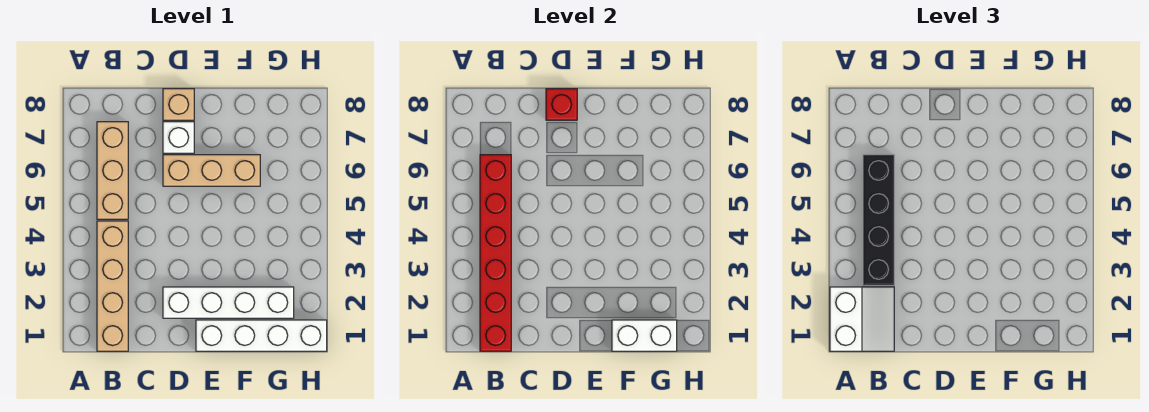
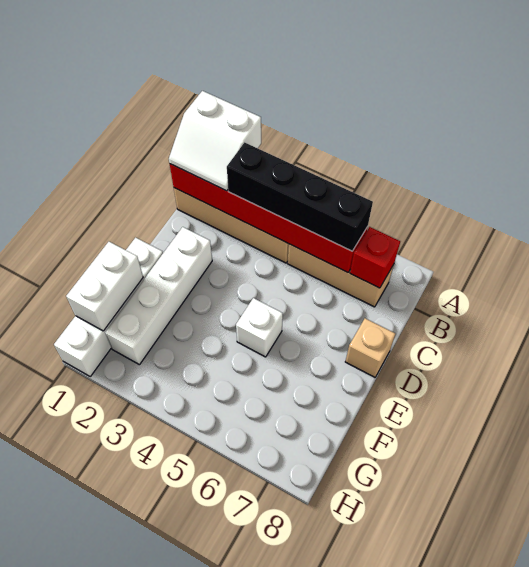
tan brick D6:F6 level 1 -> none
white brick D7 level 1 -> white brick E5 level 1
red brick D8 level 2 -> red brick B7 level 2

